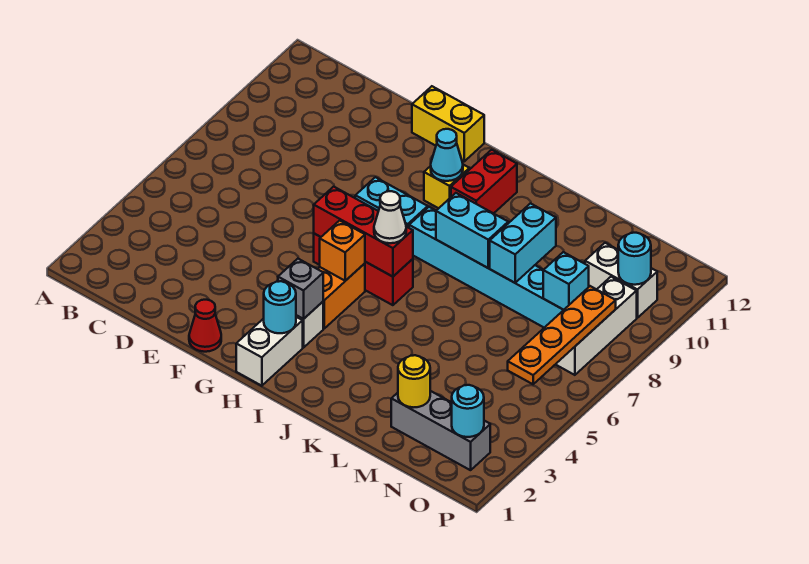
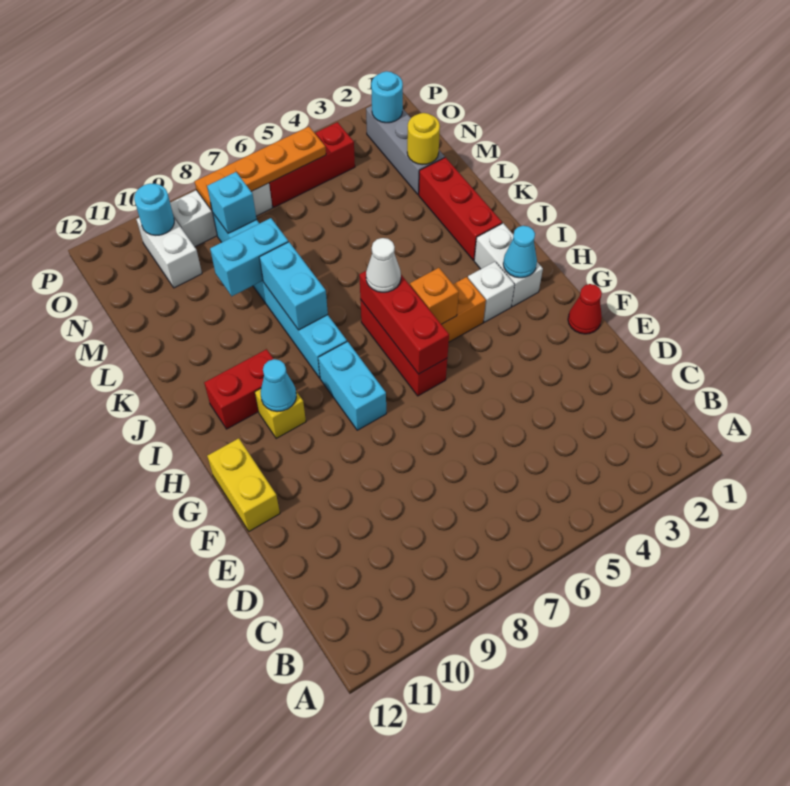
white brick H1:H2 level 1 -> white brick H2:I2 level 1
cyan round brick H2 level 2 -> cyan cone H2 level 2
grey brick H3 level 2 -> none
none -> red brick J2:L2 level 1
none -> red brick O4:O6 level 1

